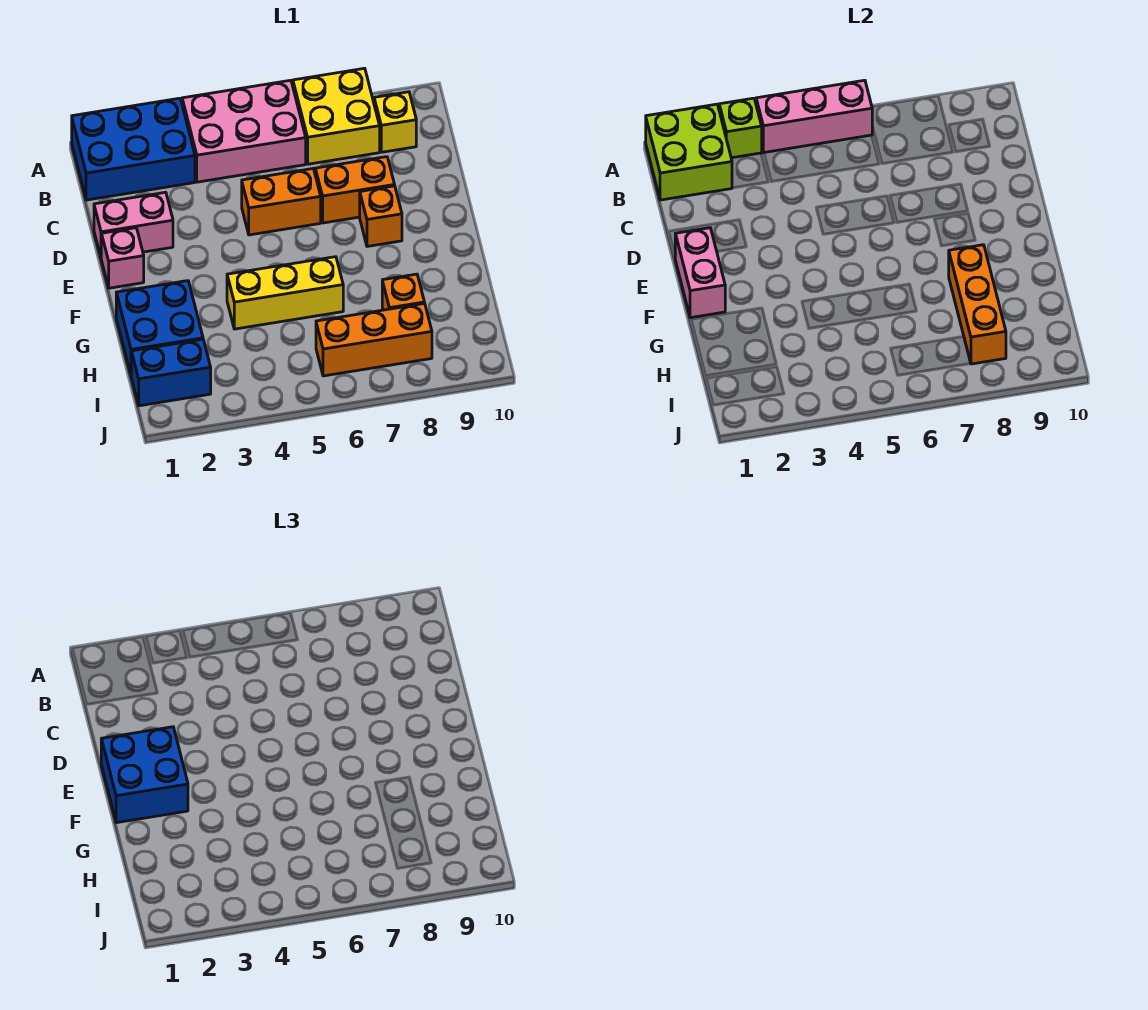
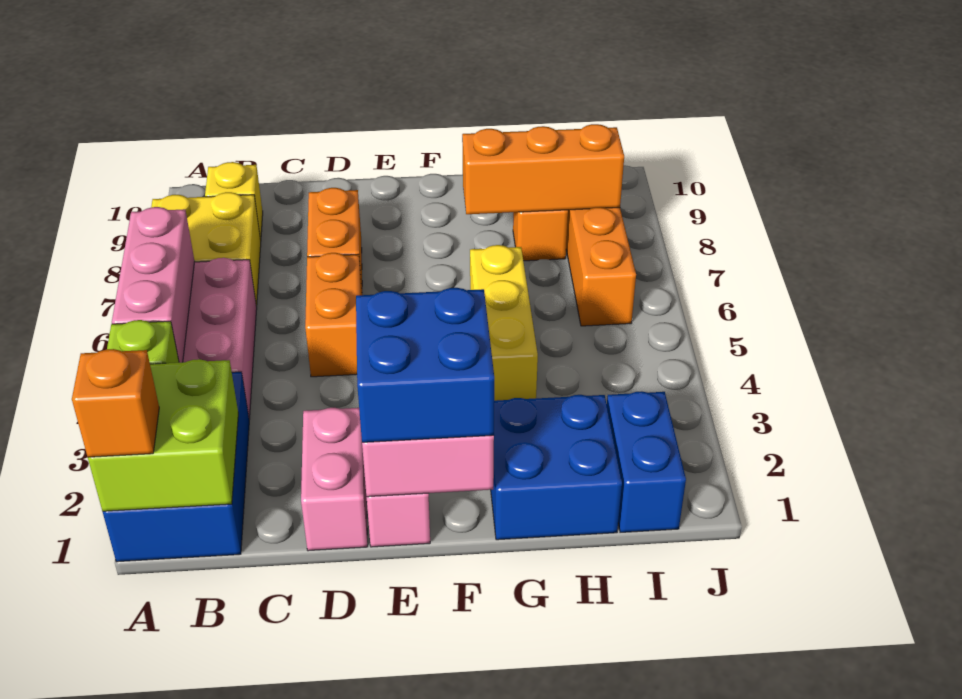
orange brick E8 level 1 -> orange brick A1 level 3

